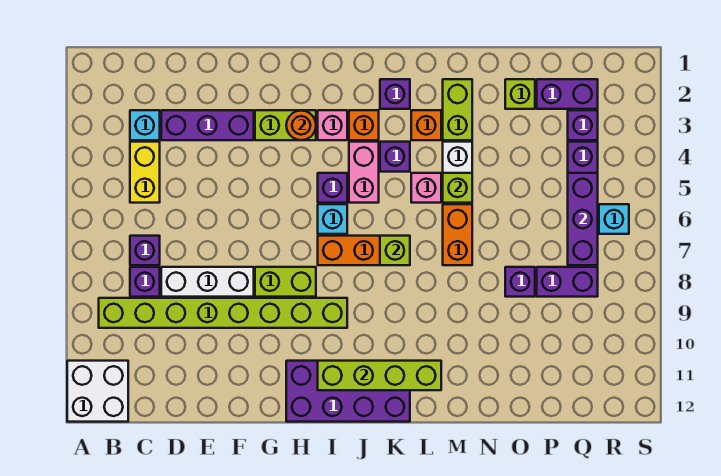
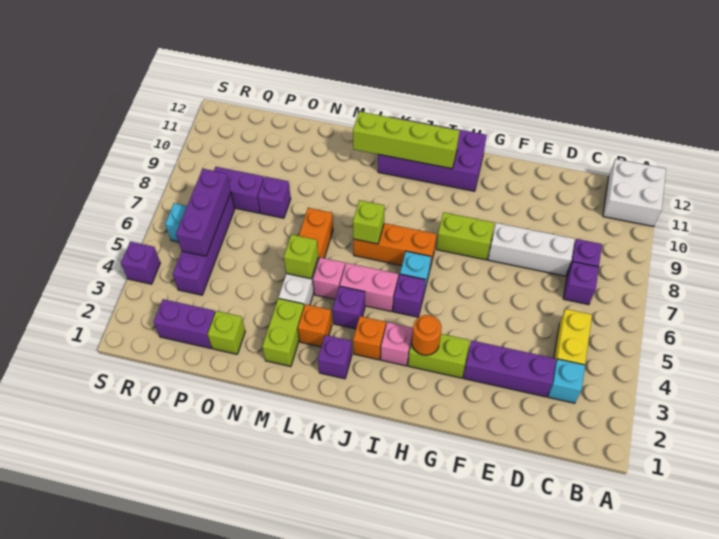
lime brick B9:I9 level 1 -> none
pink brick J4:J5 level 1 -> pink brick J5:K5 level 1
purple brick Q3 level 1 -> purple brick S4 level 1

